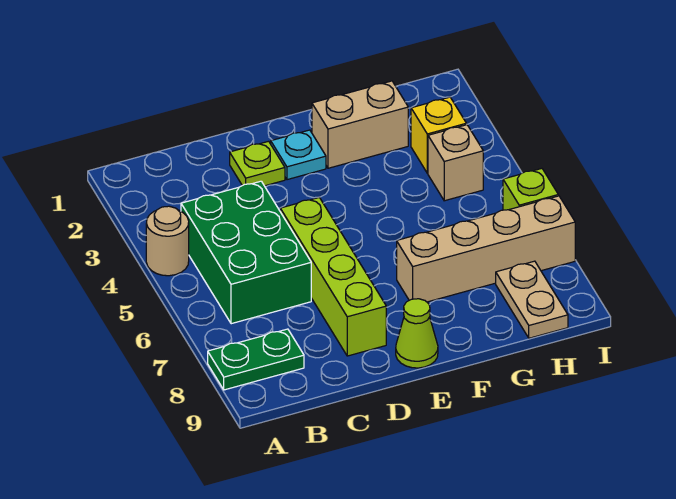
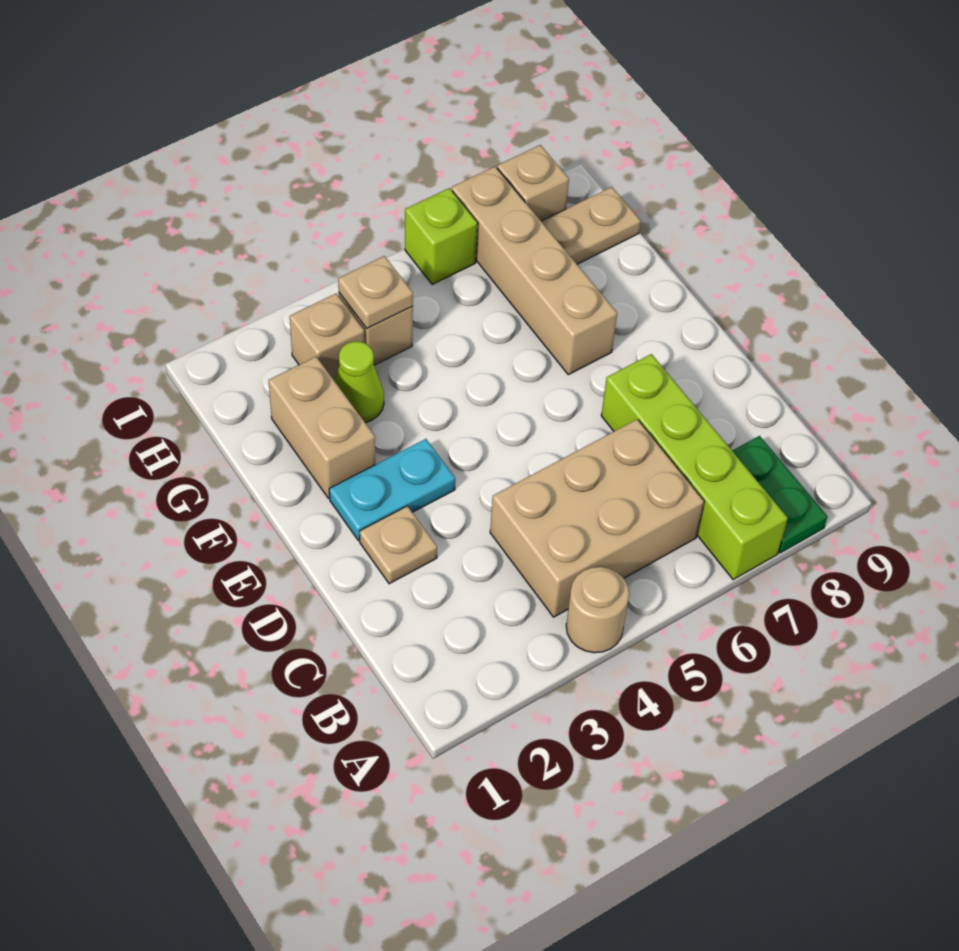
green brick B4:C6 level 1 -> tan brick B4:C6 level 1
lime plate D2 level 1 -> tan plate D2 level 1
lime brick D5:D8 level 1 -> lime brick A7:D7 level 1
cyan plate E2 level 1 -> cyan plate E2:E3 level 1
lime cone E9 level 1 -> lime cone G3 level 1
yellow brick H3 level 1 -> tan brick H3 level 1
none -> tan plate H4 level 2
none -> tan brick I8 level 1

